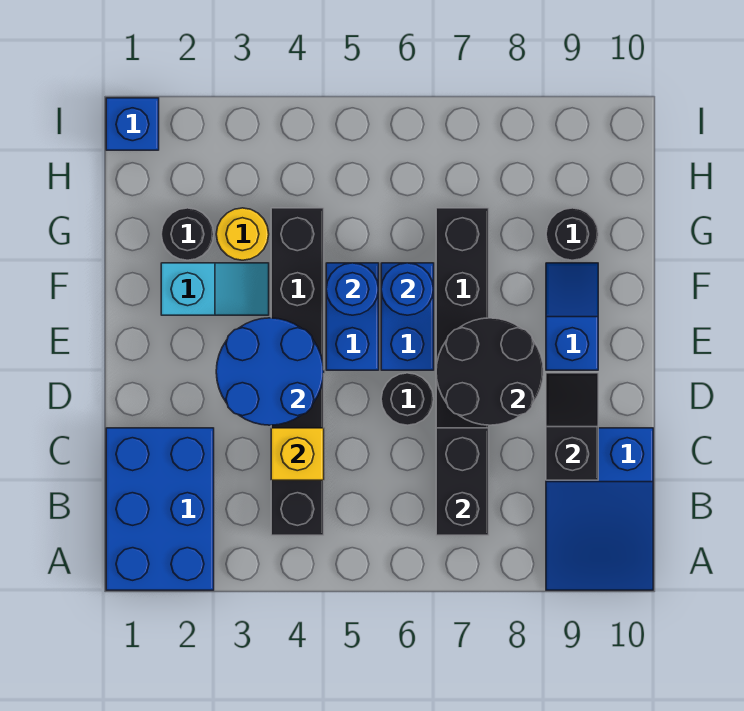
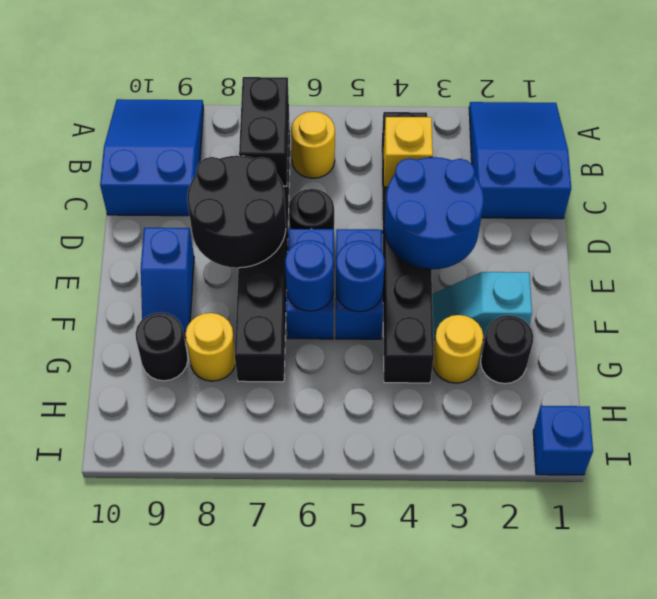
blue brick A1:C2 level 1 -> blue slope A1:C2 level 1 top C
none -> yellow round brick B6 level 1
black slope C9:D9 level 2 top C -> none
none -> yellow round brick G8 level 1

